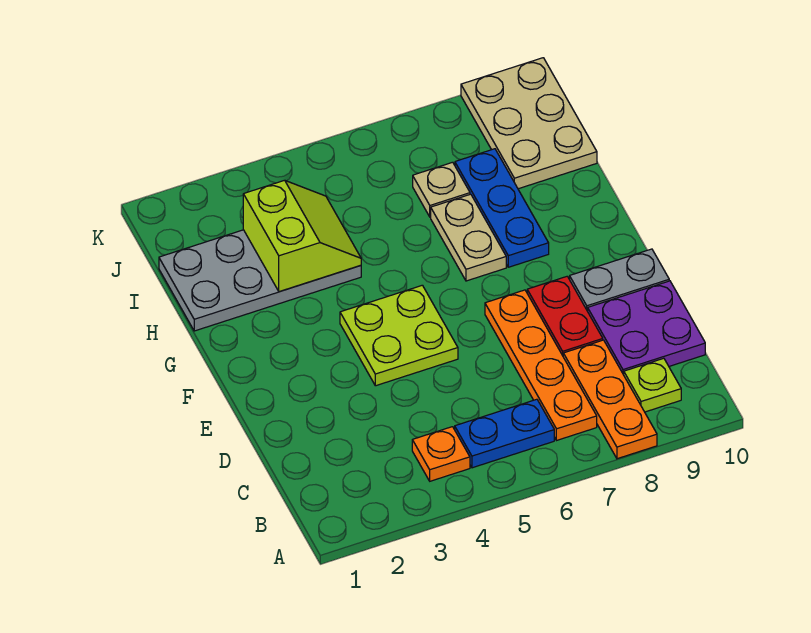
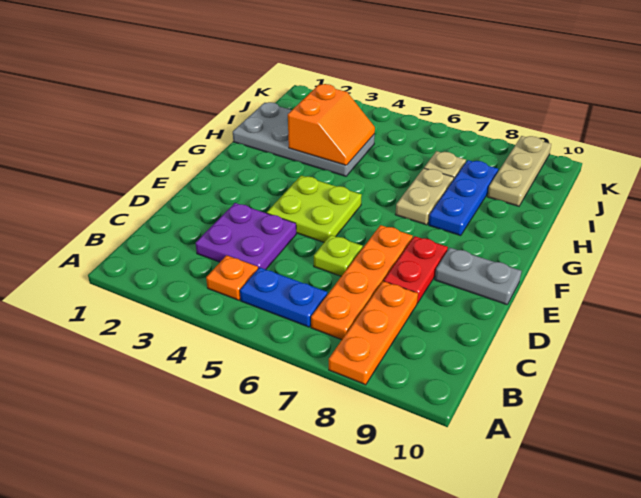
lime plate B9 level 1 -> lime plate D6 level 1
purple plate C9:D10 level 1 -> purple plate C3:D4 level 1
lime slope H3:I4 level 2 top 3 -> orange slope H3:I4 level 2 top 3
tan plate I9:K10 level 1 -> tan plate I9:K9 level 1

